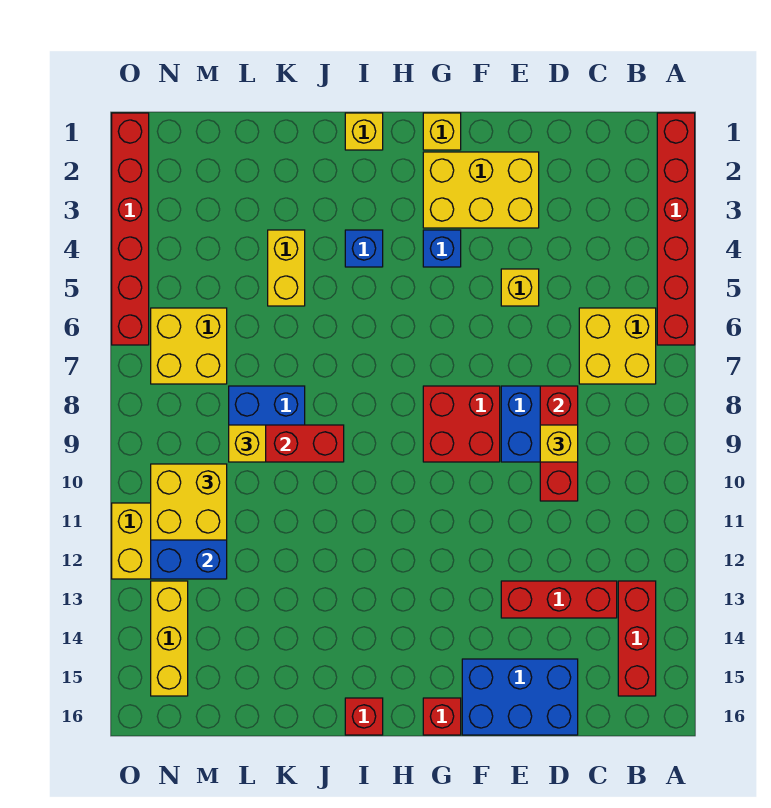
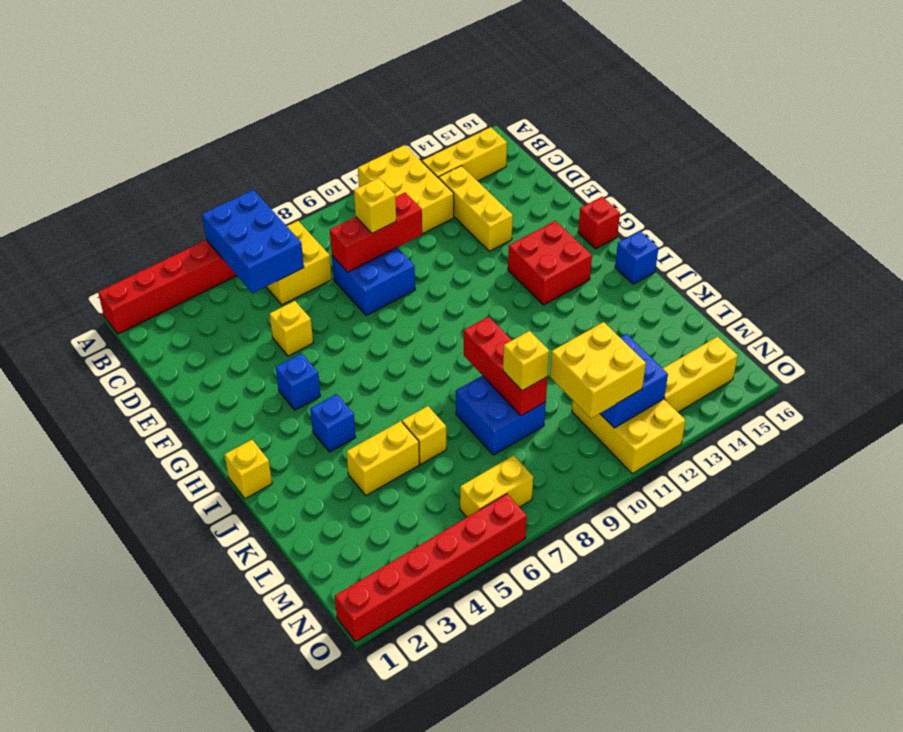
red brick B13:B15 level 1 -> yellow brick B13:B15 level 1
red brick C13:E13 level 1 -> yellow brick C13:E13 level 1
blue brick D15:F16 level 1 -> blue brick A5:C6 level 2
yellow brick E2:G3 level 1 -> yellow brick A11:C12 level 1
red brick F8:G9 level 1 -> red brick G13:H14 level 1
yellow brick G1 level 1 -> yellow brick K6 level 1
red brick I16 level 1 -> blue brick I16 level 1
yellow brick M6:N7 level 1 -> yellow brick N6:N7 level 1

